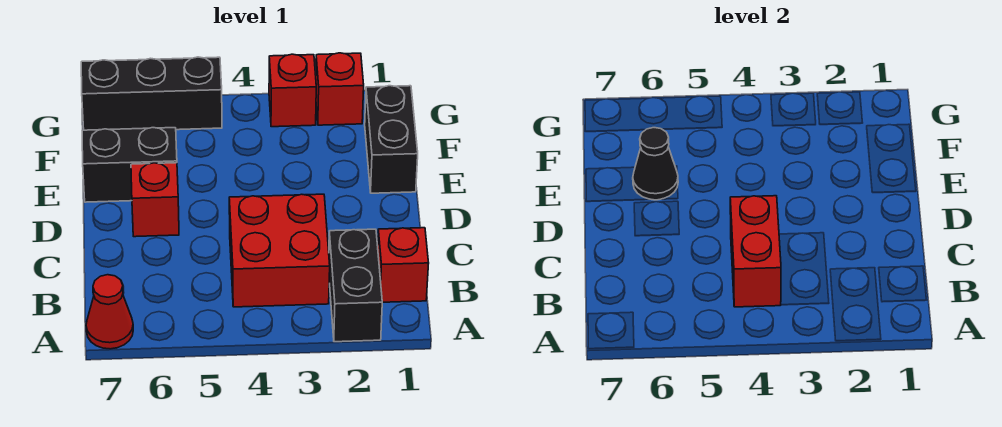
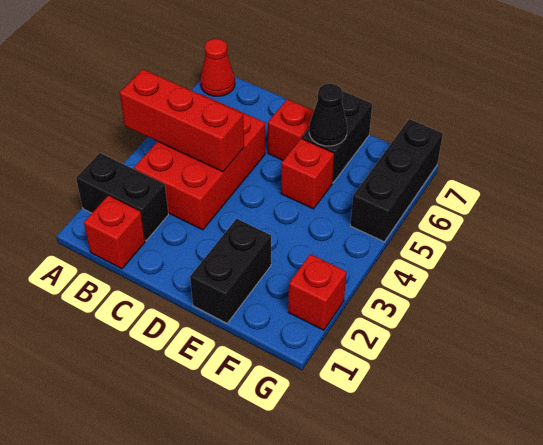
red brick B3:C4 level 1 -> red brick B3:C5 level 1
red brick B4:C4 level 2 -> red brick A4:C4 level 2
black brick E1:F1 level 1 -> black brick E1:E2 level 1
red brick G3 level 1 -> red brick E5 level 1

